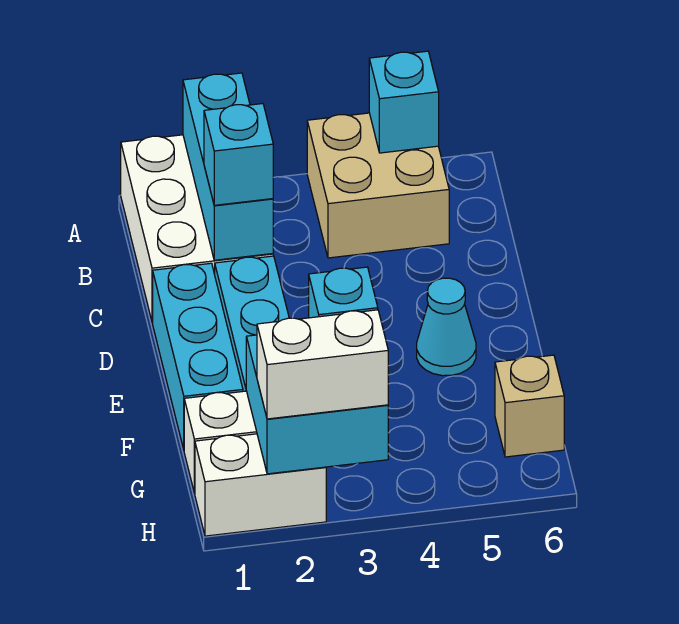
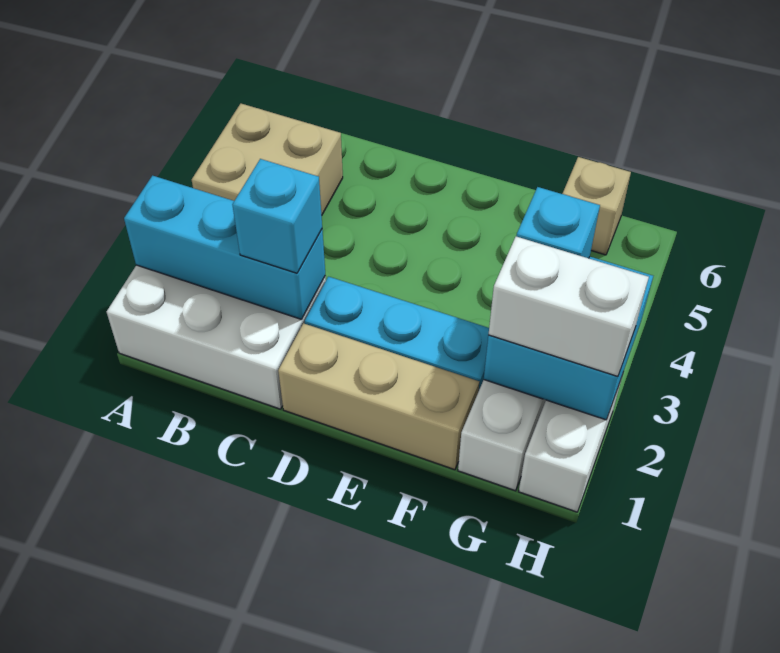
cyan brick A5 level 2 -> none
cyan brick D1:F1 level 1 -> tan brick D1:F1 level 1
cyan cone E5 level 1 -> none
white brick H2:H3 level 3 -> white brick G2:H2 level 3

